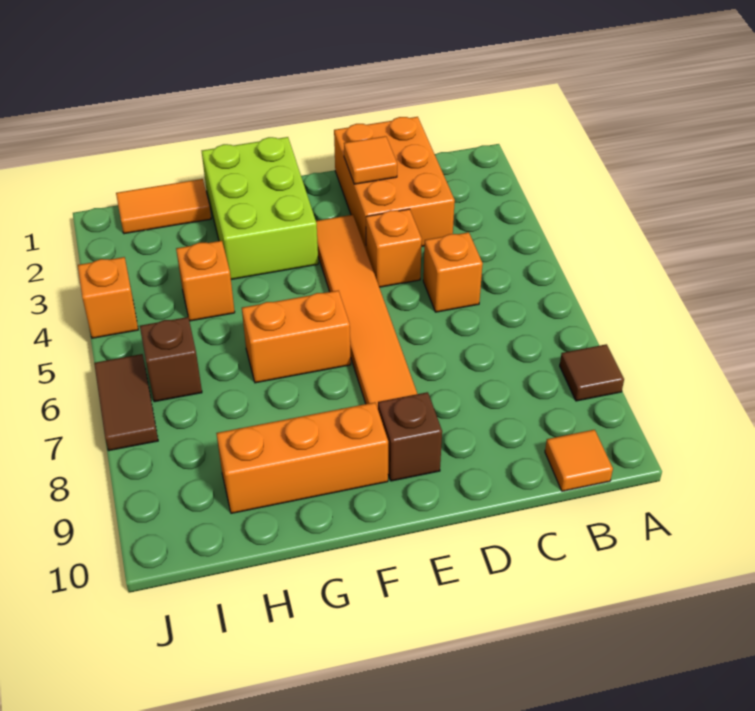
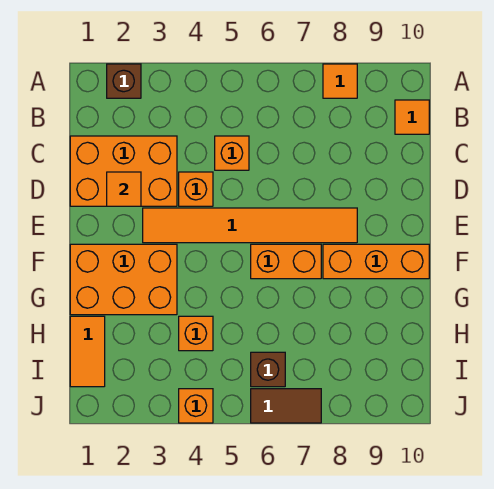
brown tile A8 level 1 -> orange tile A8 level 1
brown brick E9 level 1 -> brown brick A2 level 1
lime brick F1:G3 level 1 -> orange brick F1:G3 level 1
orange brick F6:G6 level 1 -> orange brick F6:F7 level 1
orange brick F9:H9 level 1 -> orange brick F8:F10 level 1

